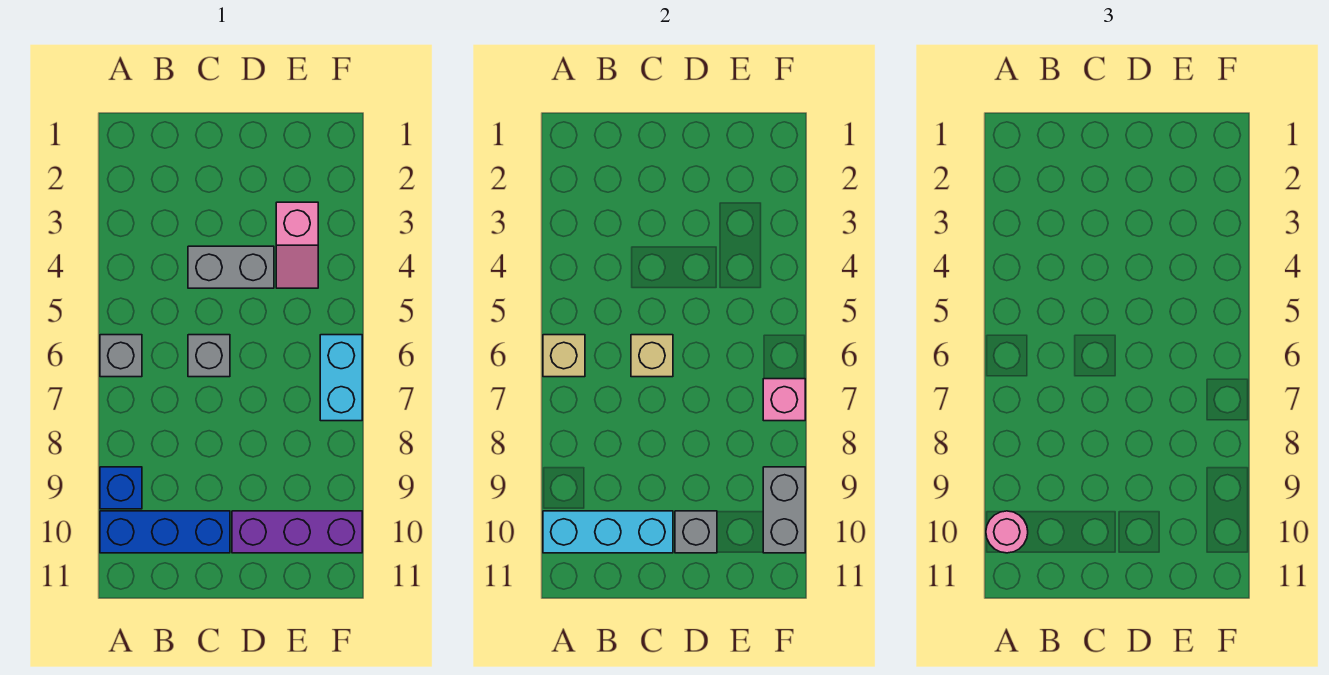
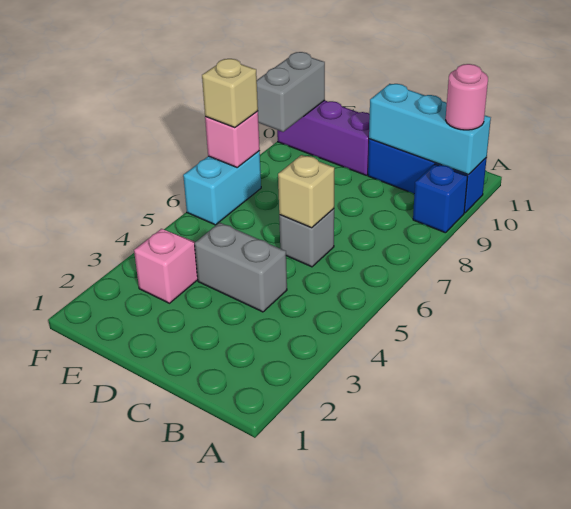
grey brick A6 level 1 -> none
tan brick A6 level 2 -> tan brick F7 level 3
grey brick D10 level 2 -> none

